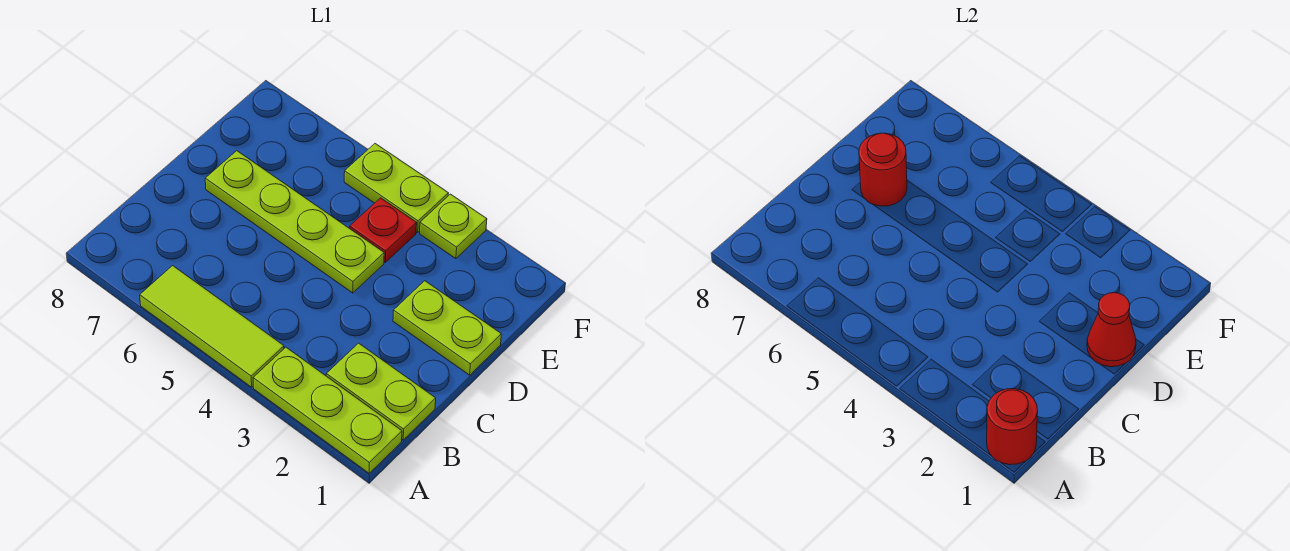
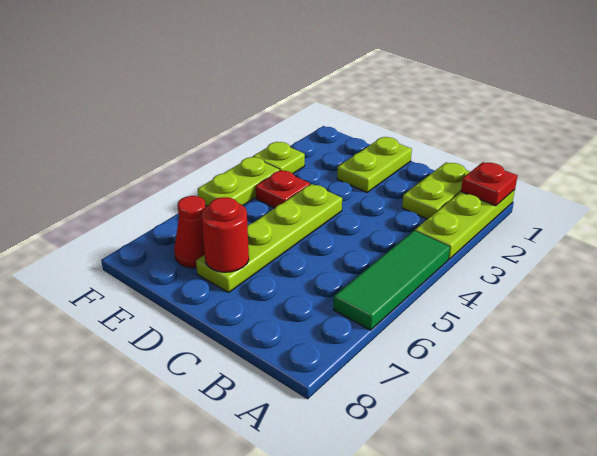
red round brick A1 level 2 -> red plate A1 level 2
lime tile A4:A6 level 1 -> green tile A4:A6 level 1
red cone D1 level 2 -> red cone E7 level 1

